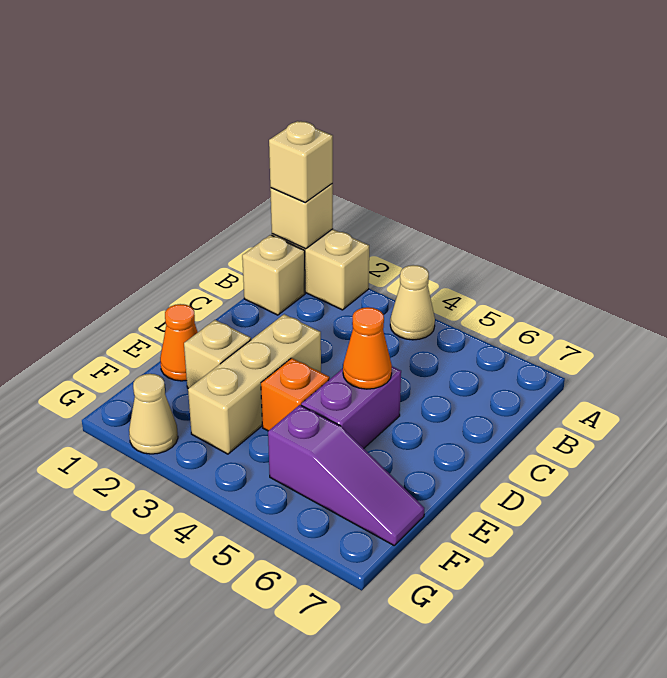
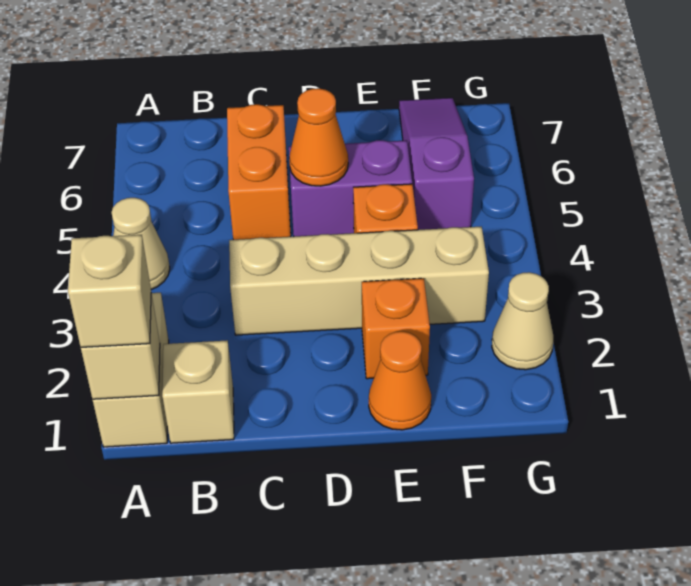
none -> orange brick C5:C6 level 1
tan brick D3:F3 level 1 -> tan brick C3:F3 level 1
tan brick E2 level 1 -> orange brick E2 level 1

